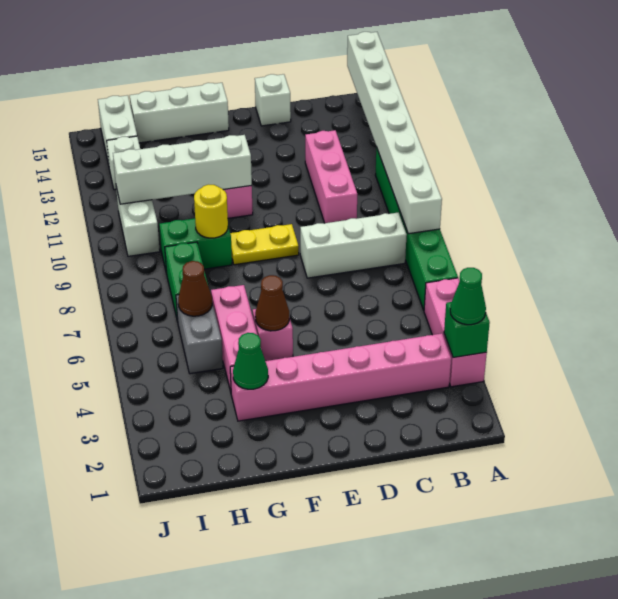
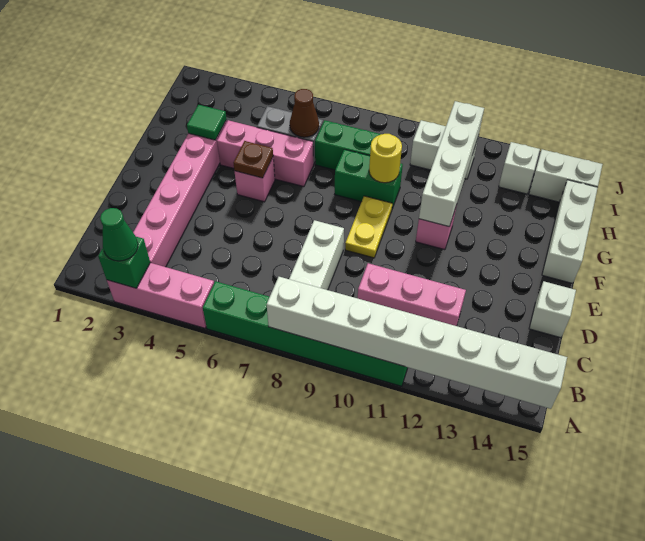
brown cone F5 level 2 -> brown plate F5 level 2
green cone G3 level 2 -> green tile G3 level 2
green brick G9:H9 level 1 -> green brick G8:G9 level 1

